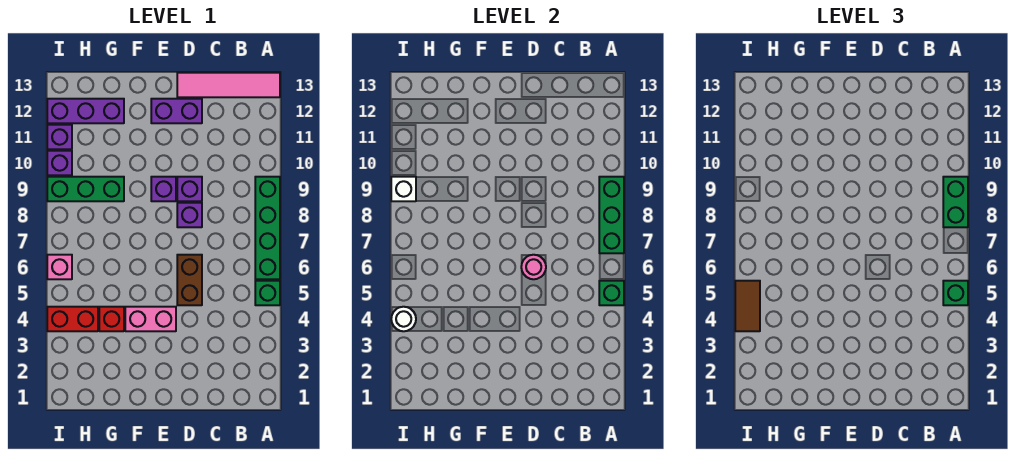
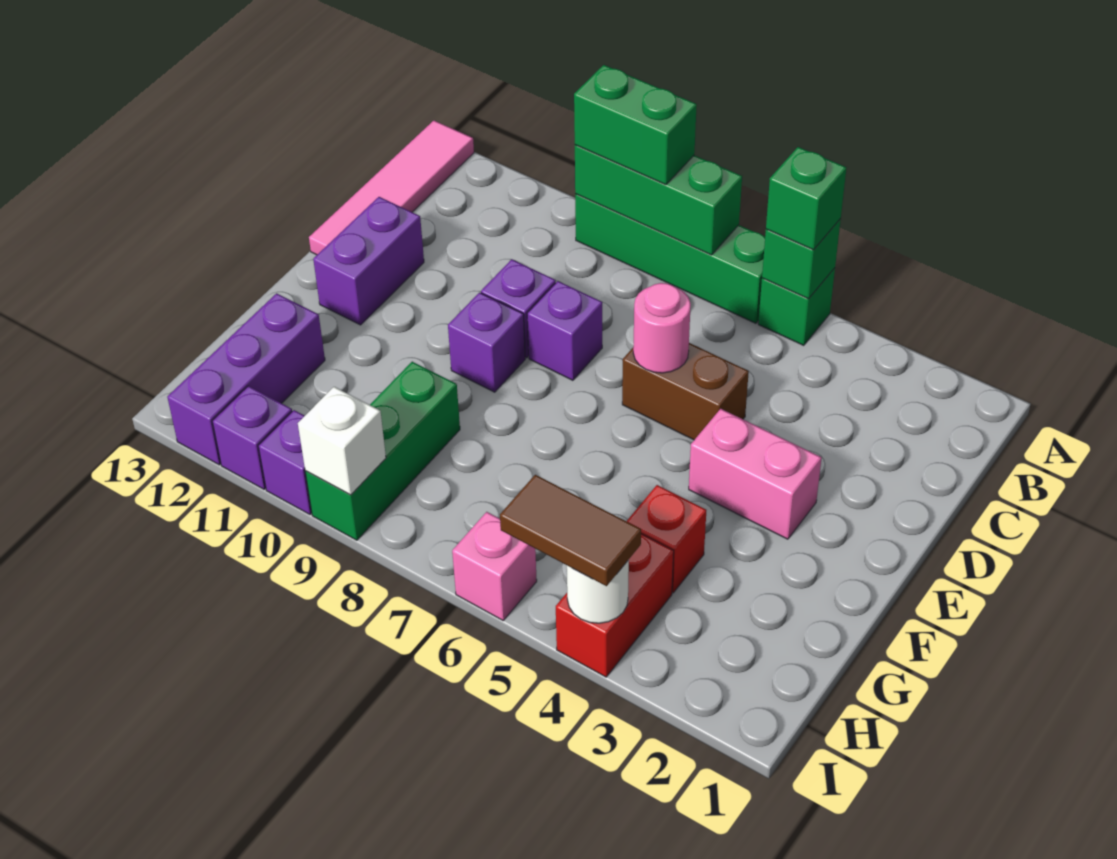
pink brick E4:F4 level 1 -> pink brick E3:E4 level 1

